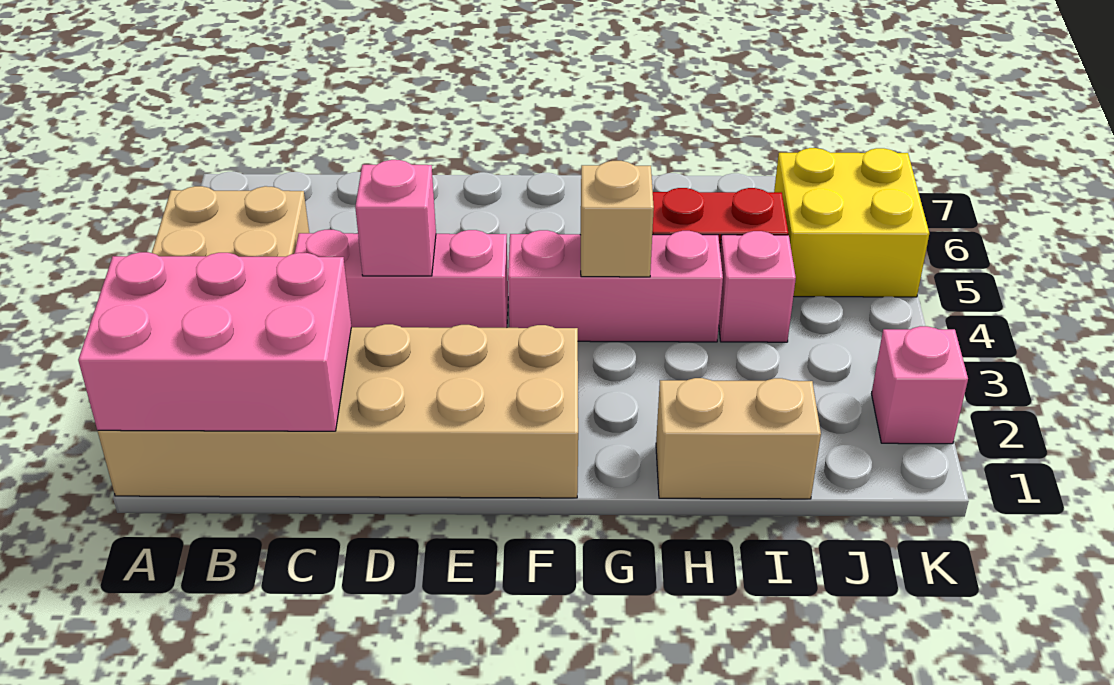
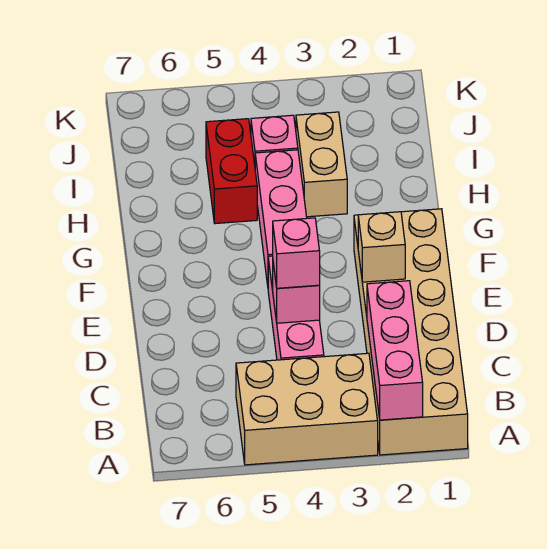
pink brick A1:C2 level 2 -> pink brick A2:C2 level 2
tan brick G4 level 2 -> tan brick E2 level 2
tan brick H1:I1 level 1 -> tan brick H3:I3 level 1
yellow brick J5:K6 level 1 -> none
pink brick K2 level 1 -> pink brick D4 level 3

